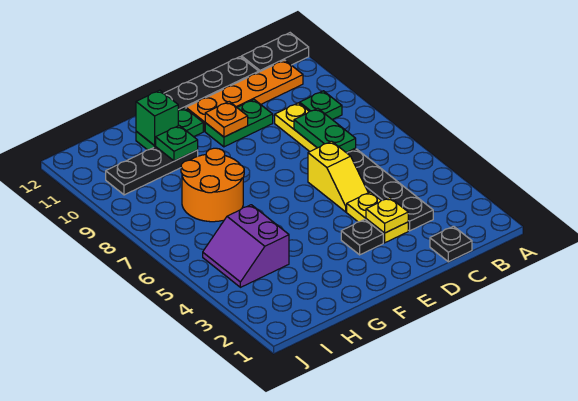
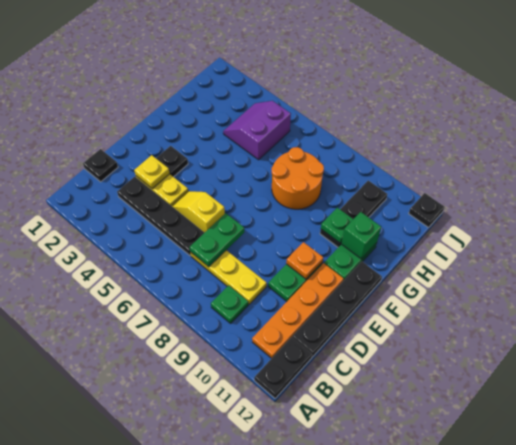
green plate C7:C8 level 2 -> green plate C7:D7 level 2
purple slope H4:I5 level 1 top H -> purple slope H4:I5 level 1 top 5
none -> black plate J12 level 1

